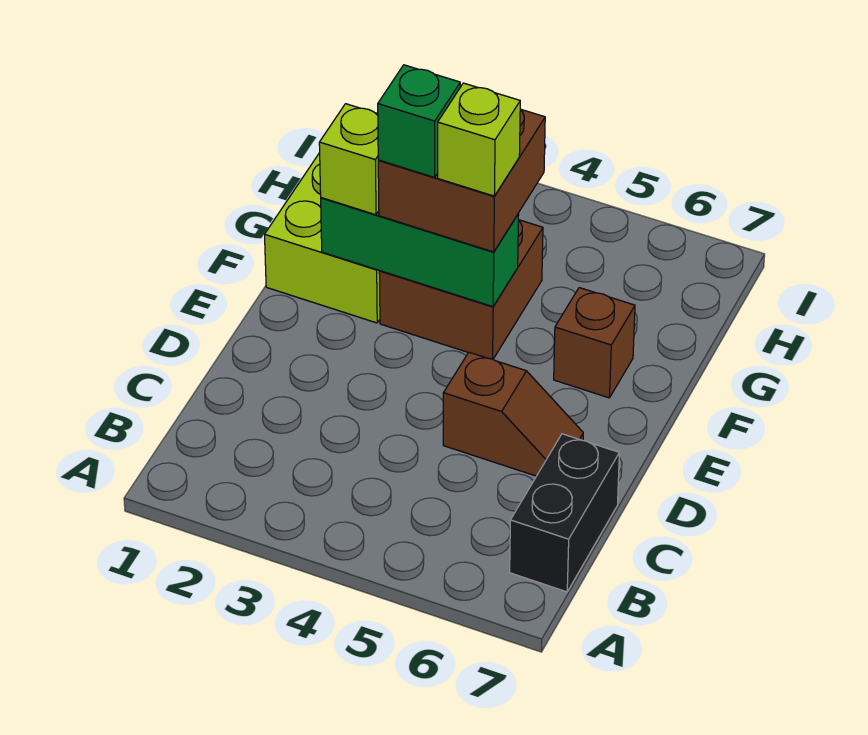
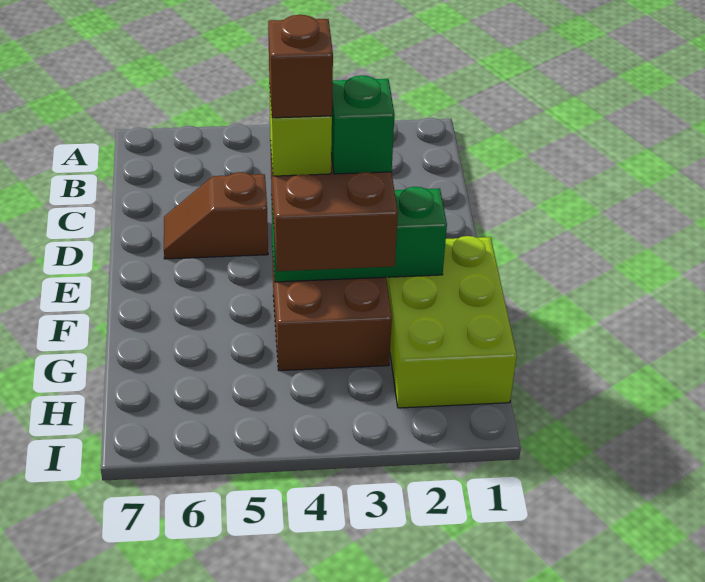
black brick B7:C7 level 1 -> none
lime brick F2 level 3 -> none
brown brick F6 level 1 -> brown brick F4 level 5

